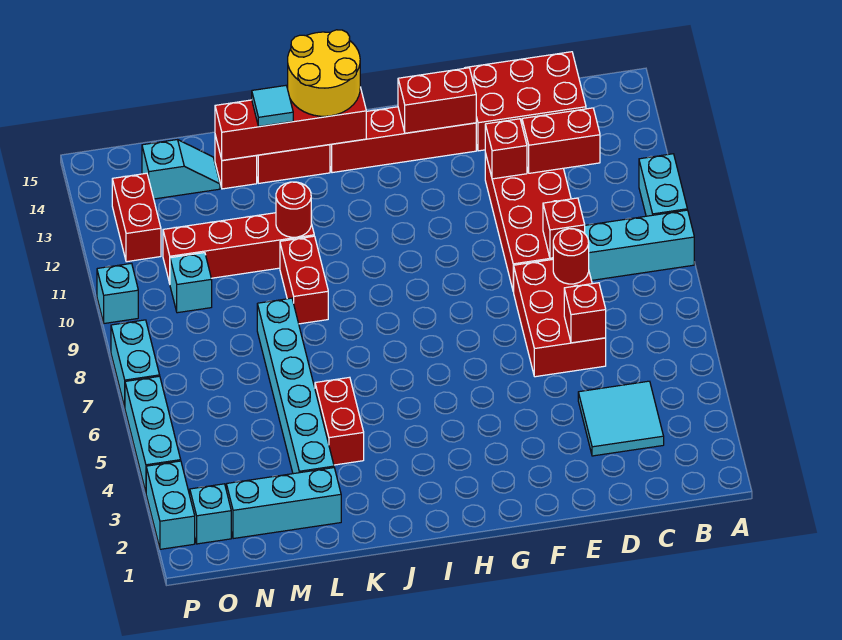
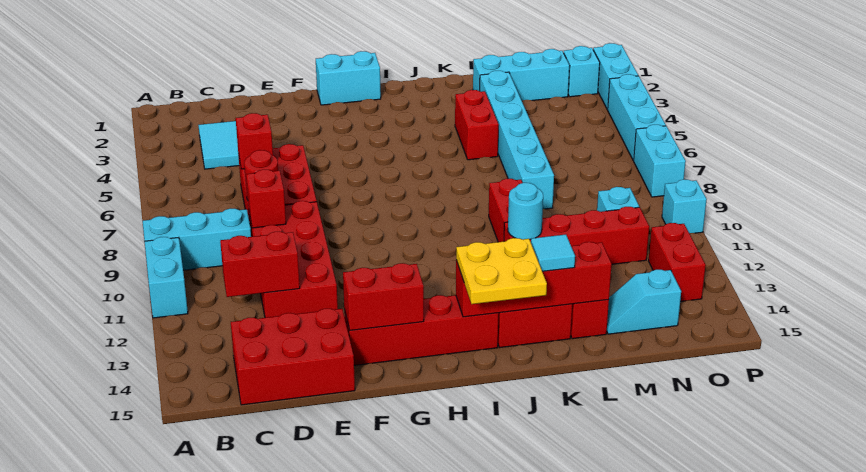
red brick E12 level 2 -> none
none -> cyan brick G1:H1 level 1
yellow round brick I14:J15 level 3 -> yellow plate I14:J15 level 3
red round brick K11 level 2 -> cyan round brick K11 level 2

